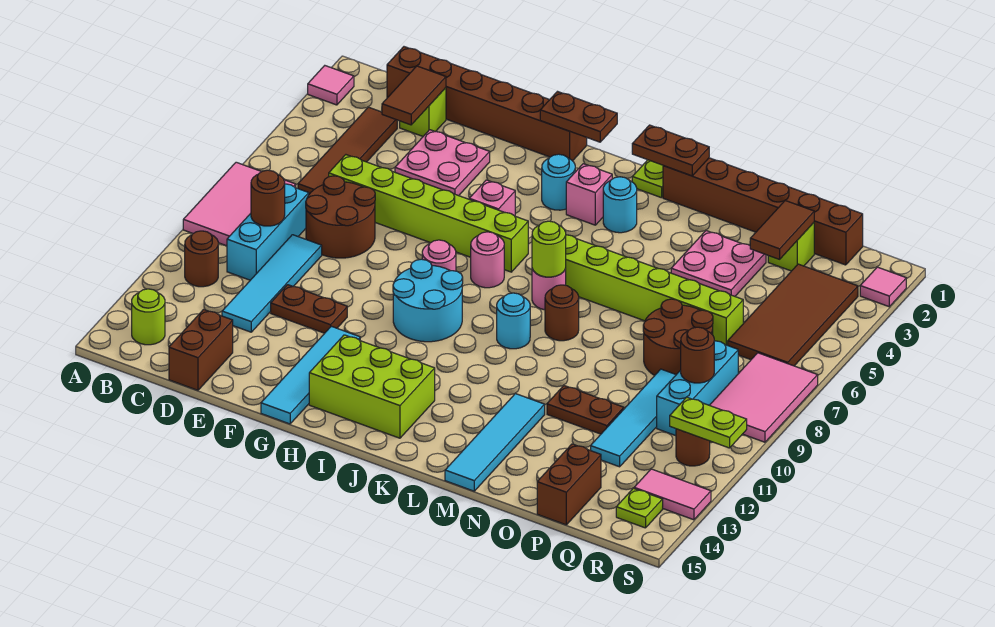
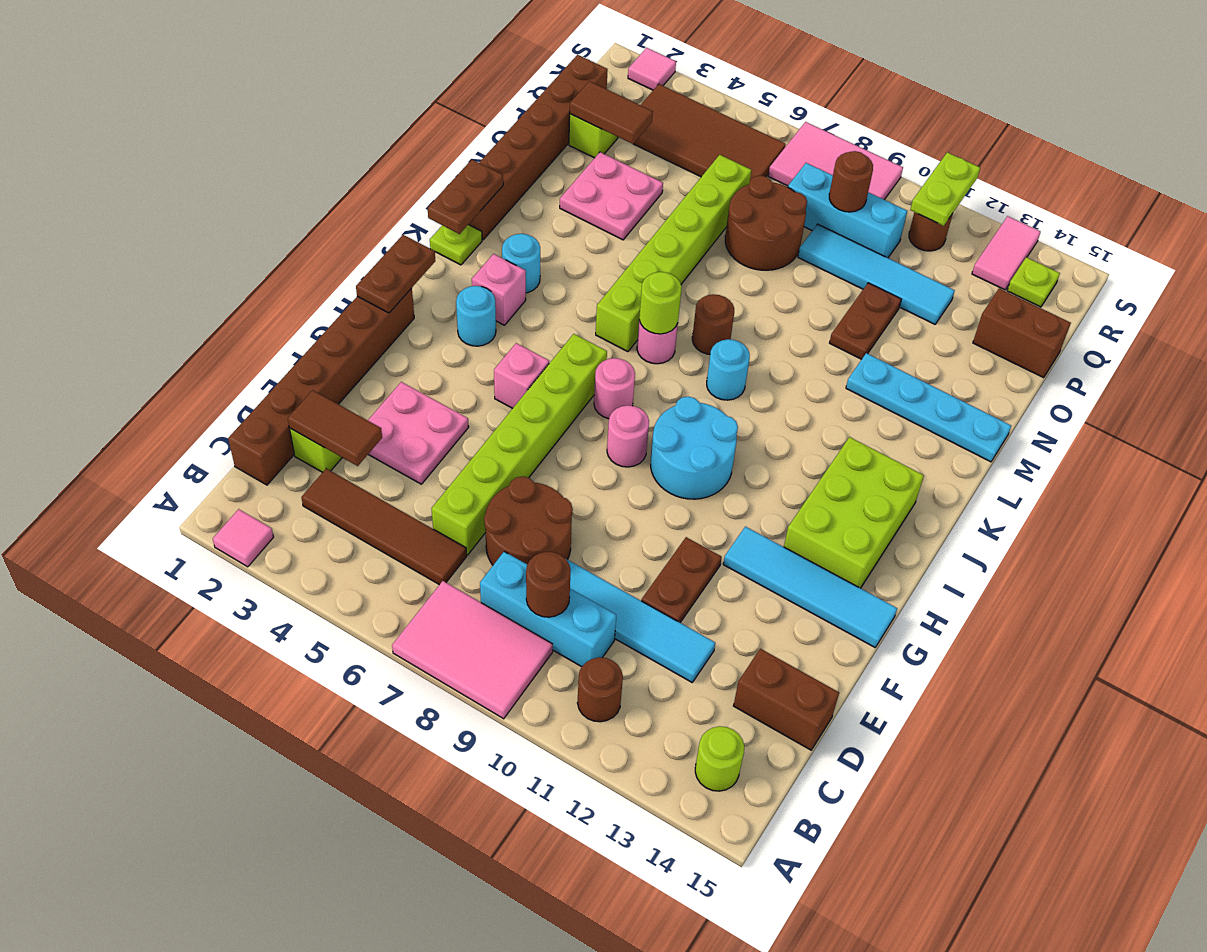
cyan tile M12:M15 level 1 -> cyan plate M12:M15 level 1

